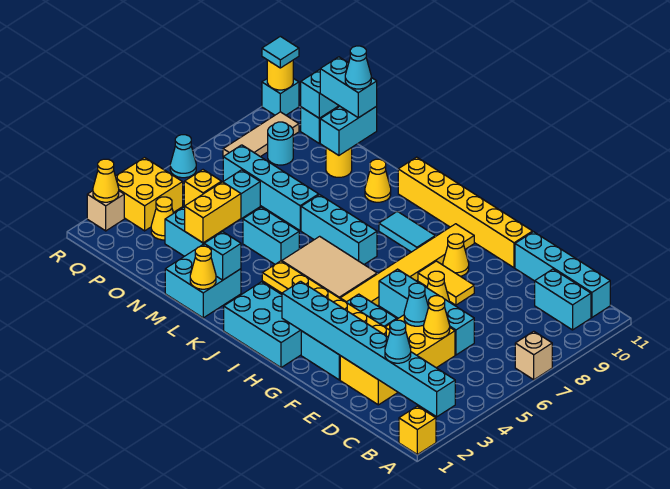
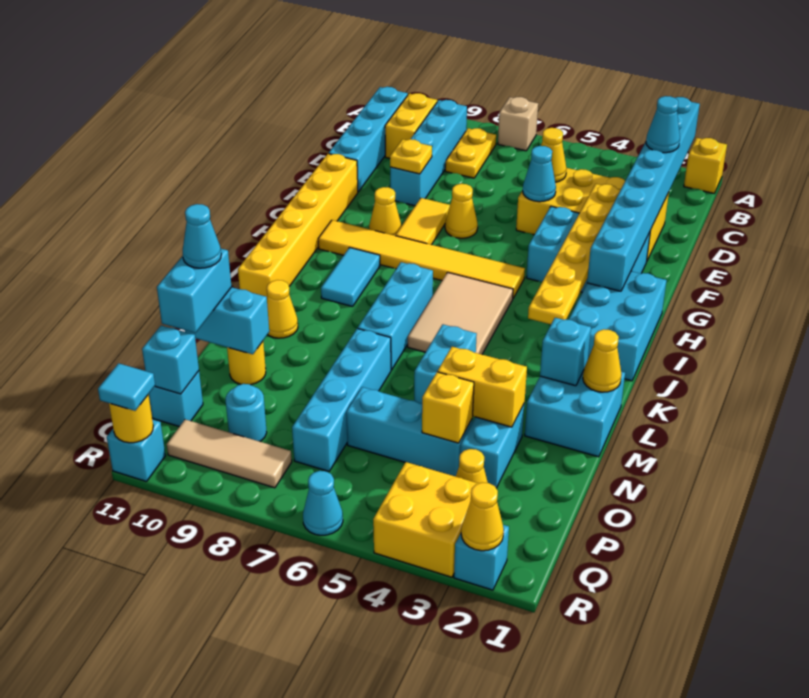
none -> yellow plate B8:C8 level 1
cyan brick B10:C10 level 1 -> yellow brick B10:C10 level 1
cyan brick D6:G6 level 1 -> cyan brick B9:E9 level 1
none -> yellow plate E9 level 2
tan brick R2 level 1 -> cyan brick R2 level 1

